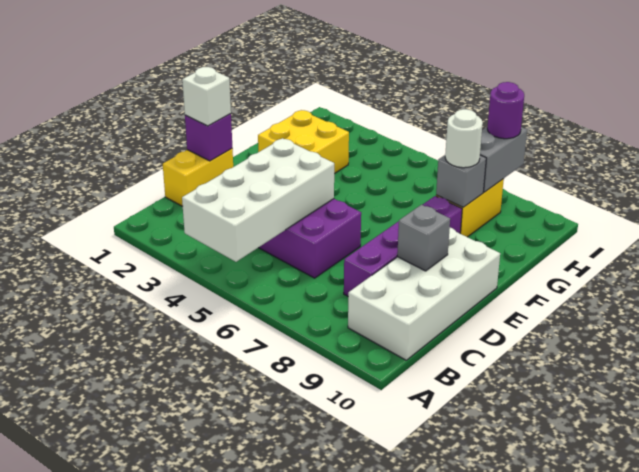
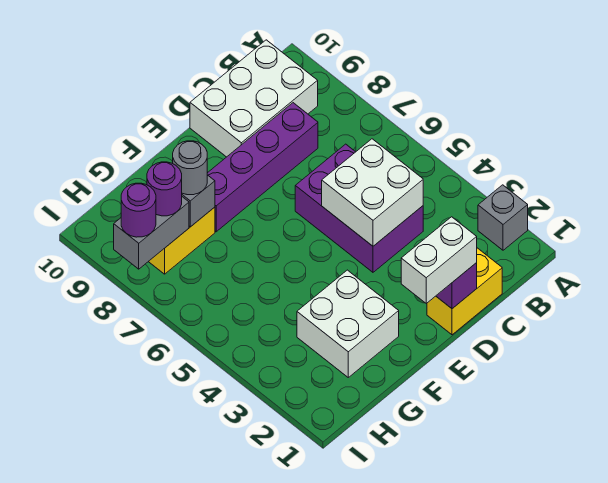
white brick A4:D5 level 2 -> white brick C4:D5 level 2
white brick B9:E10 level 1 -> white brick B9:D10 level 1
white brick D1 level 3 -> white brick D1:E1 level 3
grey brick D9 level 2 -> grey brick A2 level 1
yellow brick F2:G3 level 1 -> white brick F2:G3 level 1
white round brick G8 level 3 -> grey round brick G8 level 3
none -> purple round brick H8 level 3

